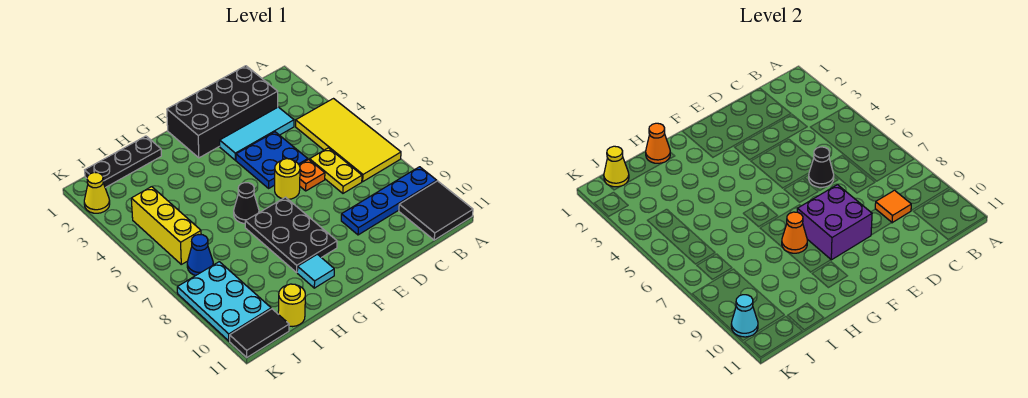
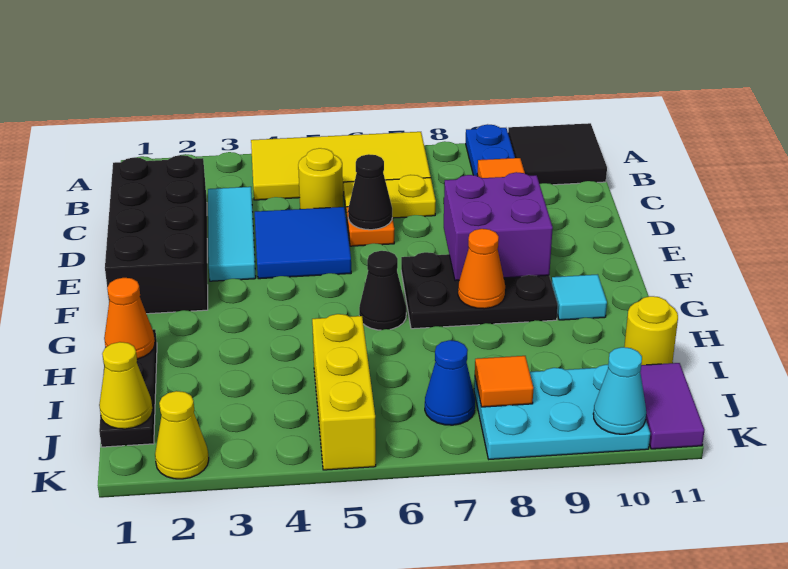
blue plate D4:E5 level 1 -> blue tile D4:E5 level 1
yellow round brick E6 level 1 -> yellow round brick C5 level 1
yellow brick J4:J6 level 1 -> yellow brick I5:K5 level 1
none -> orange tile J8 level 2
black tile J11:K11 level 1 -> purple tile J11:K11 level 1

